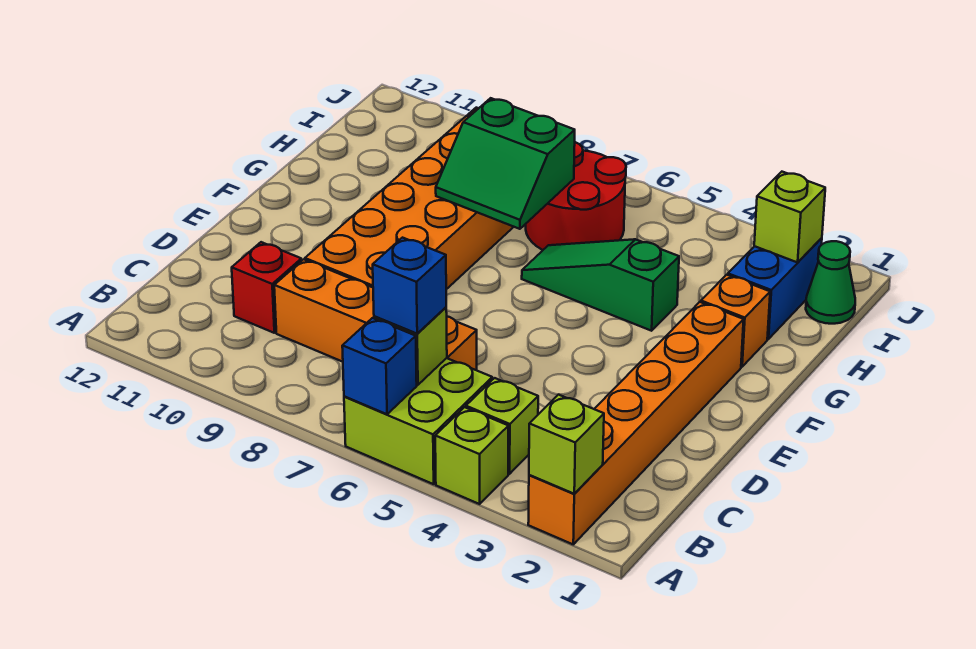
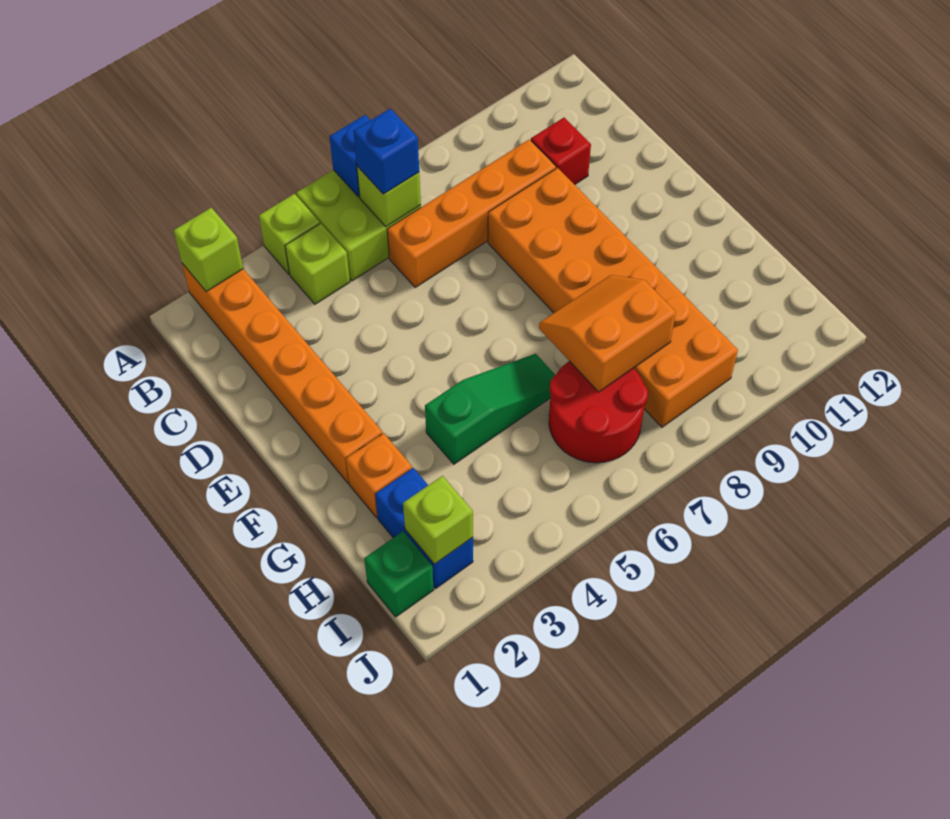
green slope G7:H8 level 2 top H -> orange slope G7:H8 level 2 top H
green cone I1 level 1 -> green brick I1 level 1

